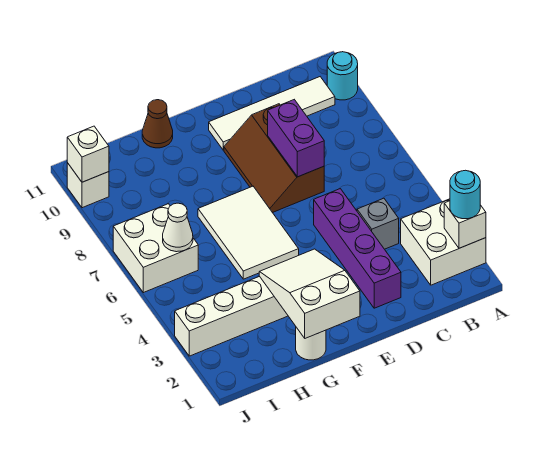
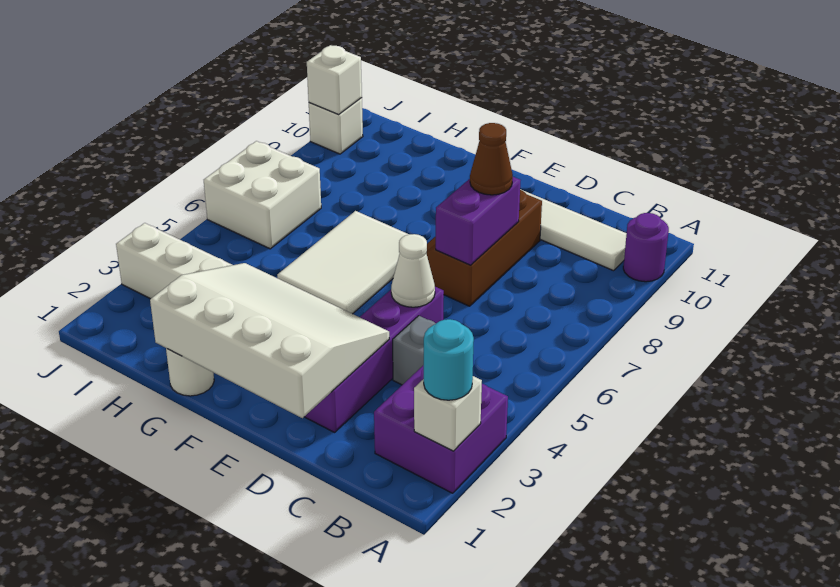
white brick A2:B3 level 1 -> purple brick A2:B3 level 1
cyan round brick A10 level 1 -> purple round brick A10 level 1
white slope F1:G3 level 2 top 1 -> white slope D1:G3 level 2 top 1
brown cone G11 level 1 -> brown cone D8 level 3
white cone I6 level 2 -> white cone D5 level 2

